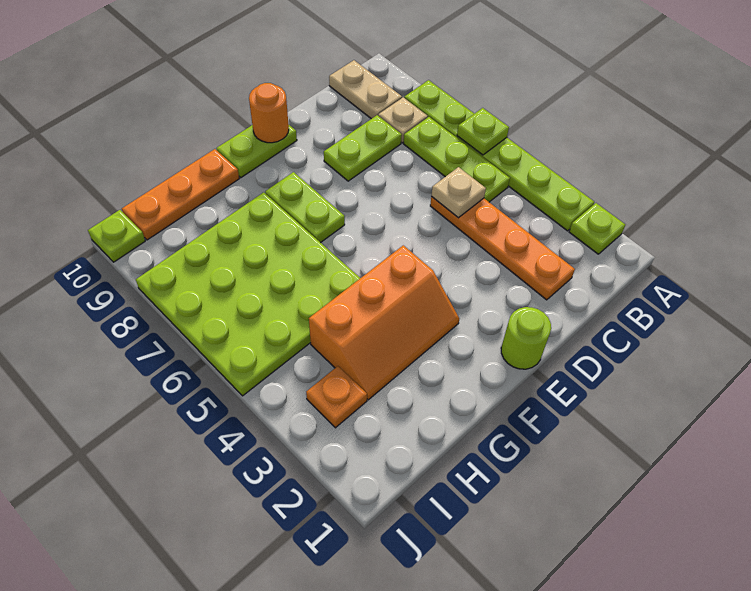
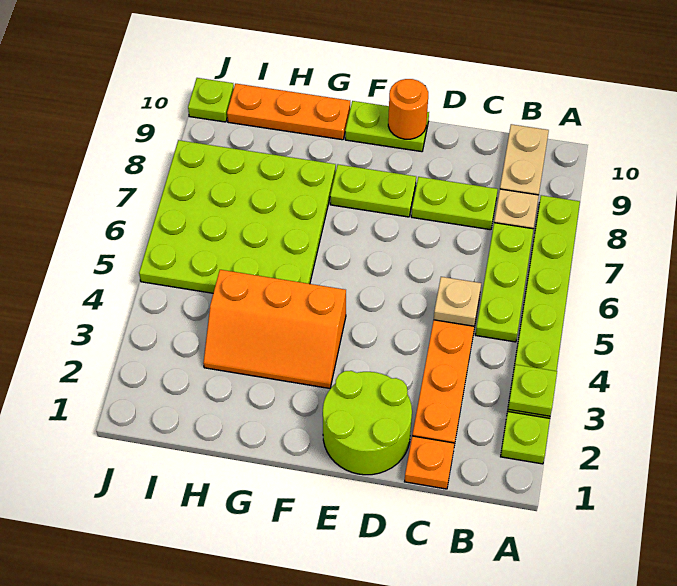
lime plate A6 level 2 -> lime plate A3 level 2
lime round brick E1 level 1 -> lime round brick D1:E2 level 1
lime plate F7:F8 level 1 -> lime plate E8:F8 level 1
orange plate I3 level 1 -> orange plate C1 level 1

